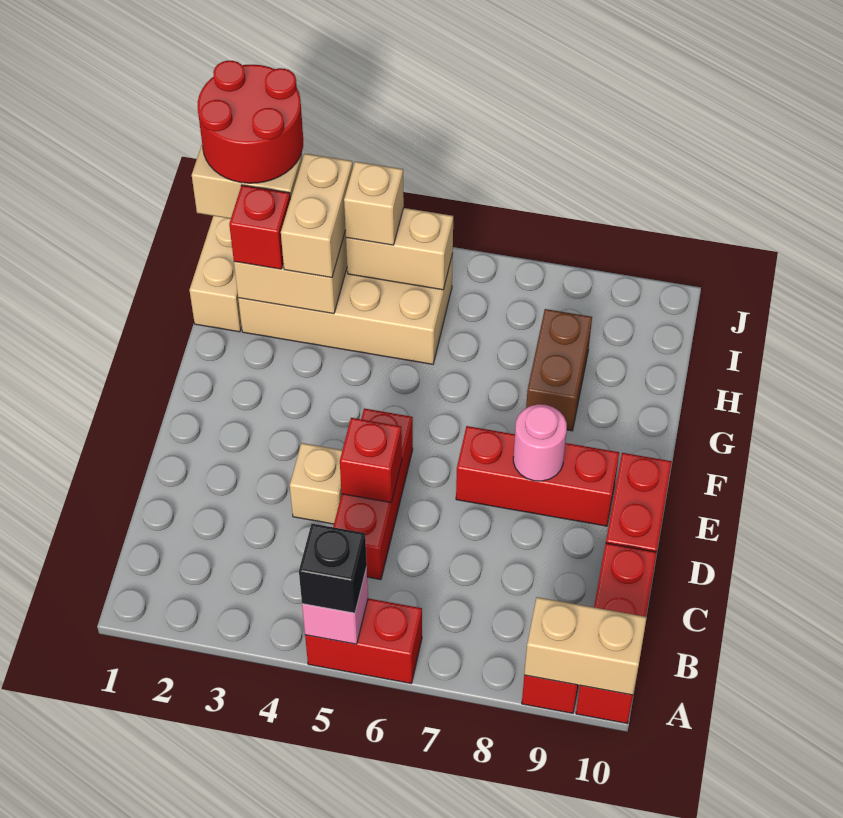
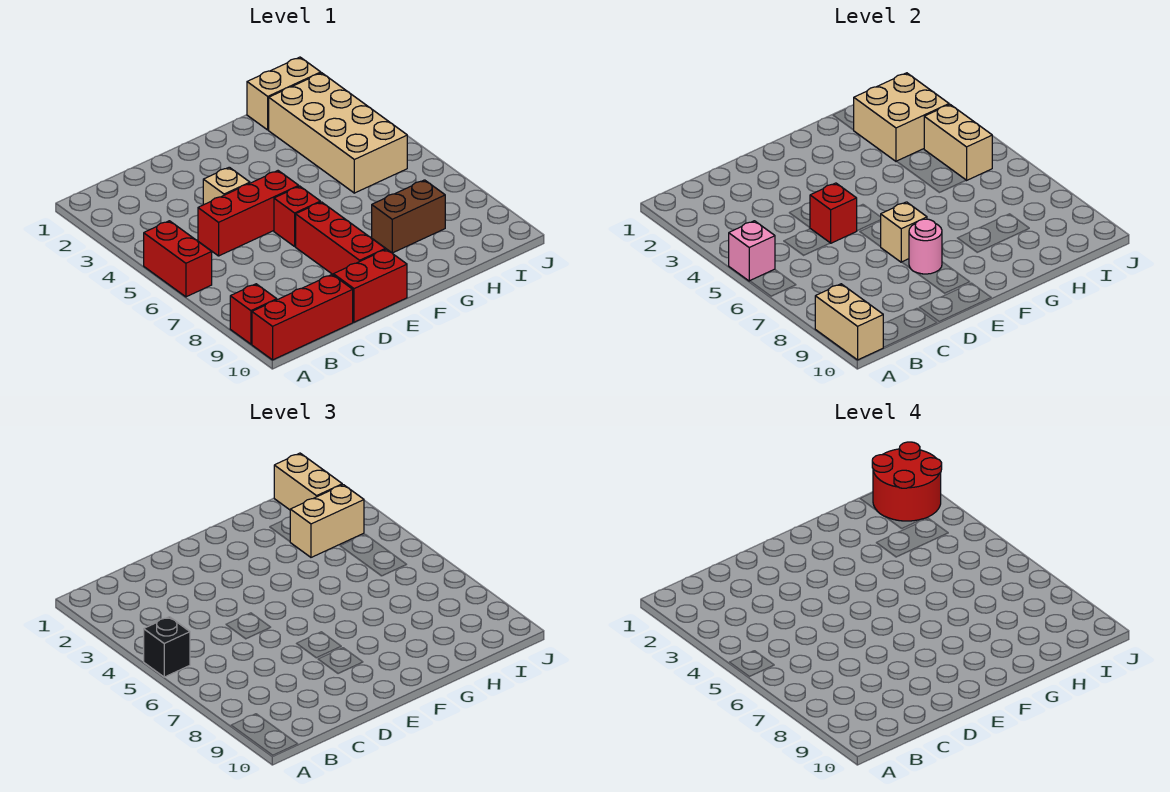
red brick H2 level 3 -> red brick E6 level 1
tan brick I4 level 3 -> tan brick E7 level 2

